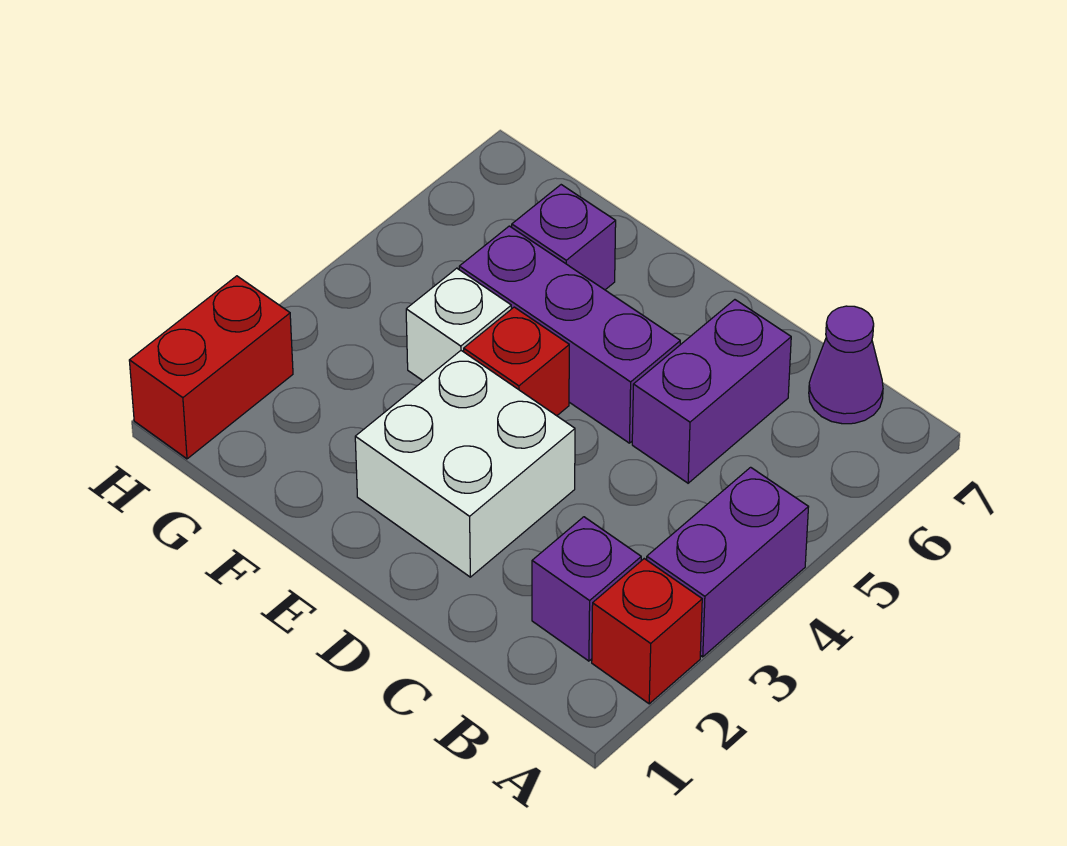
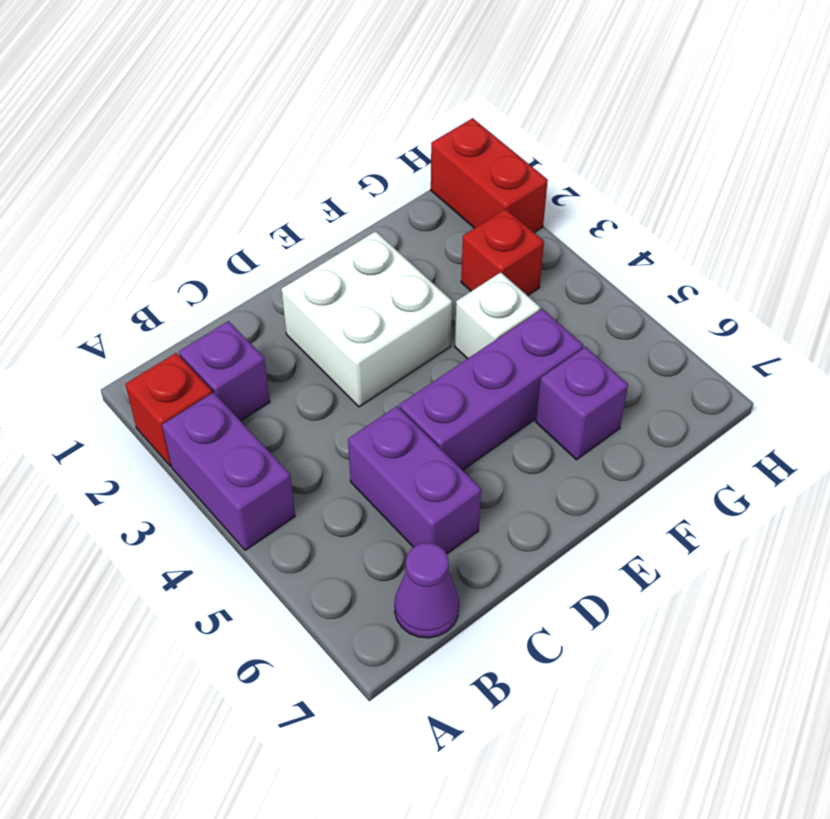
red brick E4 level 1 -> red brick G3 level 1

